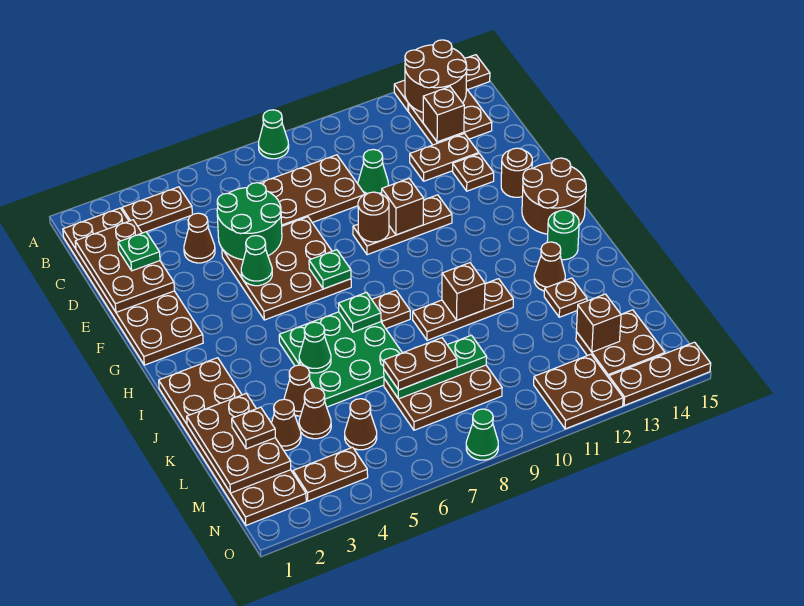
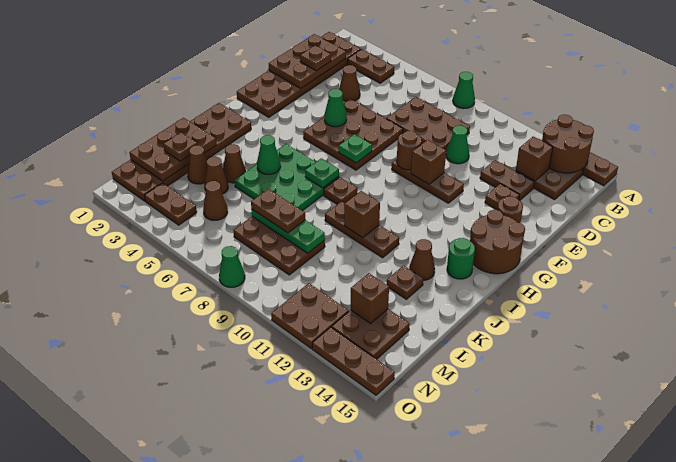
green plate D2 level 3 -> brown plate D2 level 3
green round brick D5:E6 level 2 -> none

